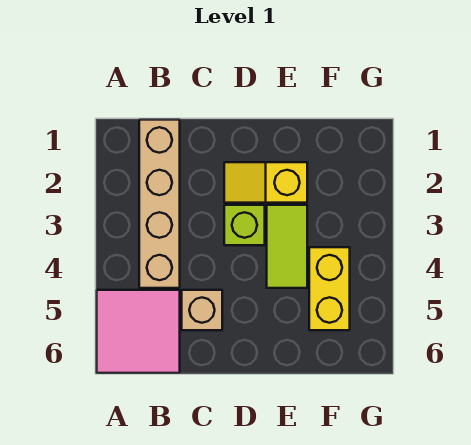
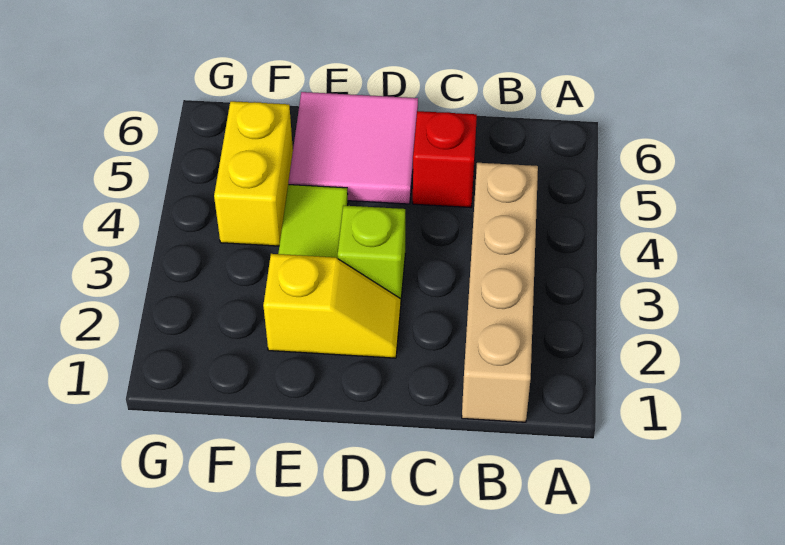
pink tile A5:B6 level 1 -> pink tile D5:E6 level 1
tan brick C5 level 1 -> red brick C5 level 1

